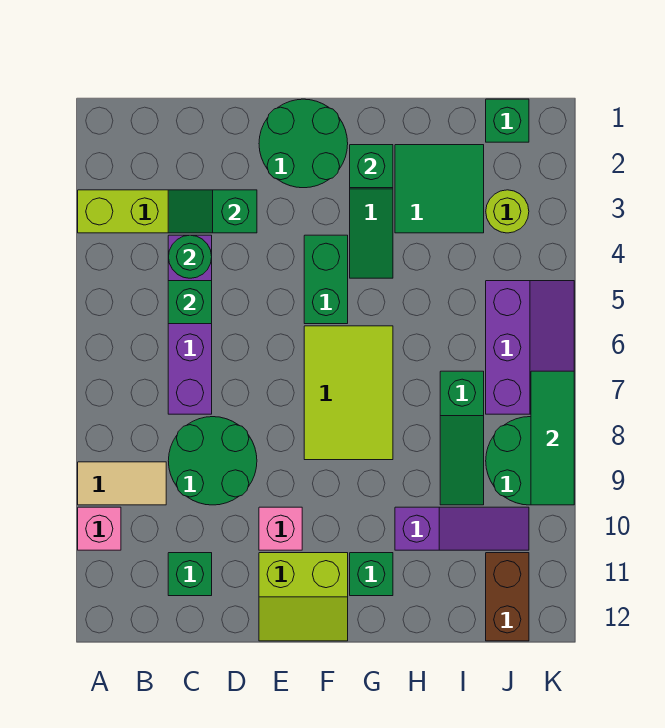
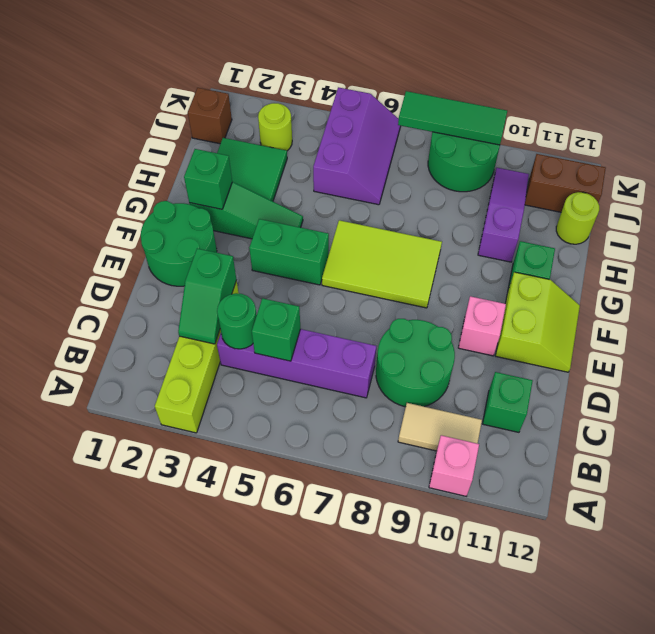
tan tile A9:B9 level 1 -> tan tile B9:B10 level 1
green slope I7:I9 level 1 top 7 -> none
none -> lime round brick I12 level 1
green brick J1 level 1 -> brown brick J1 level 1
purple slope J5:K7 level 1 top J -> purple slope I5:K6 level 1 top 5

